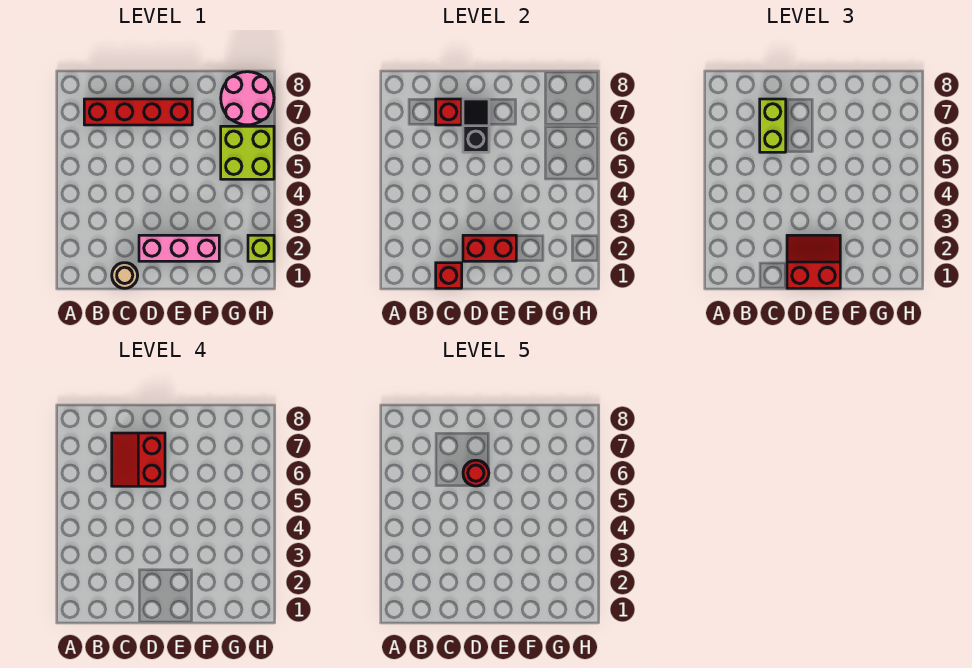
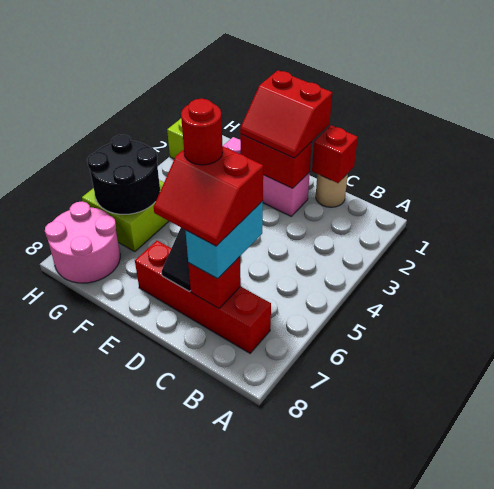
lime brick C6:C7 level 3 -> cyan brick C6:C7 level 3
red slope C6:D7 level 4 top D -> red slope C6:D7 level 4 top 6
none -> black round brick G5:H6 level 2

